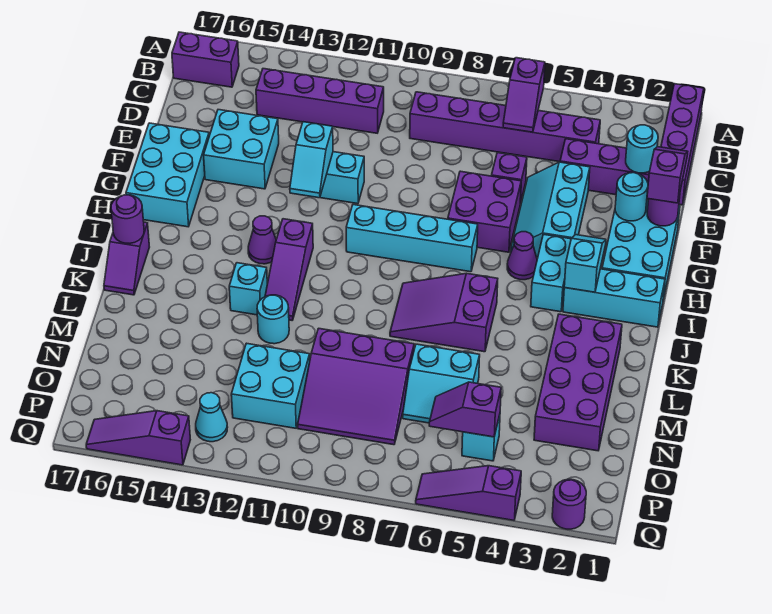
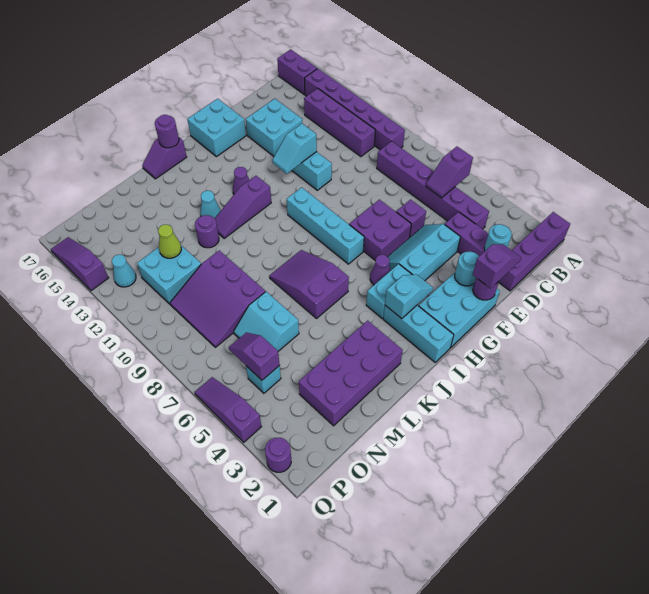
none -> purple brick B10:B15 level 1
cyan brick F16:H17 level 1 -> cyan brick G16:H17 level 1
cyan brick K13 level 1 -> cyan cone K13 level 1
cyan round brick L12 level 1 -> purple round brick L12 level 1
none -> lime cone N12 level 2

